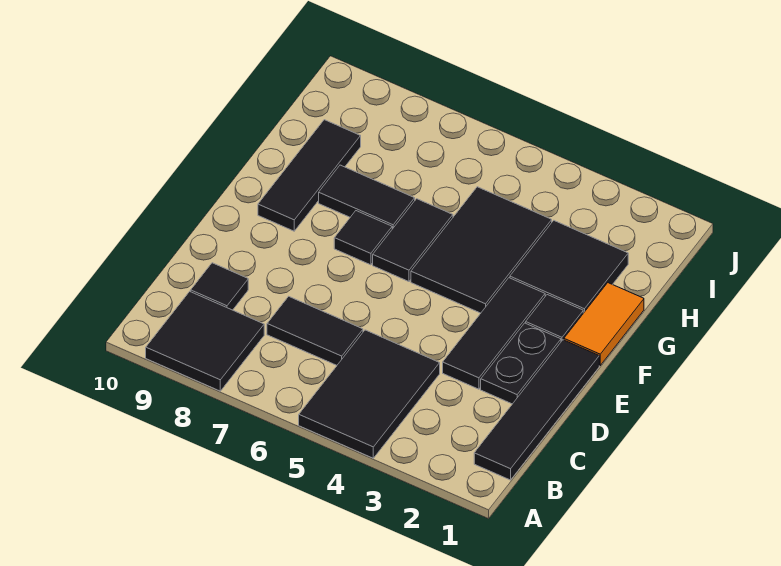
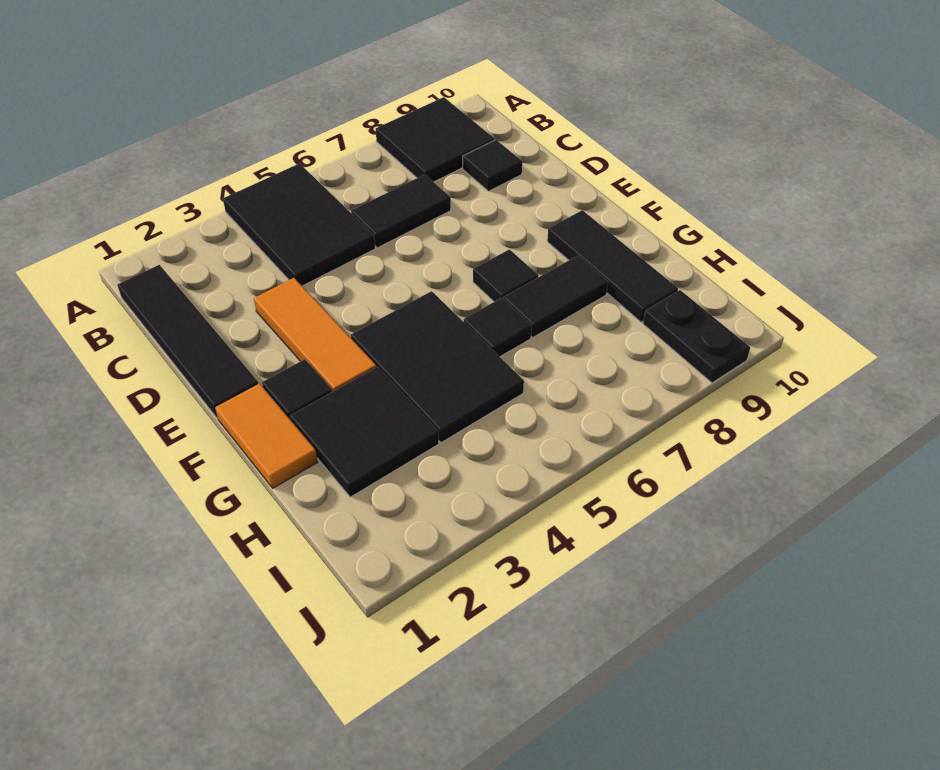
black plate D2:E2 level 1 -> black plate I9:J9 level 1
black tile D3:F3 level 1 -> orange tile D3:F3 level 1
black tile F6:G6 level 1 -> black tile G6 level 1

